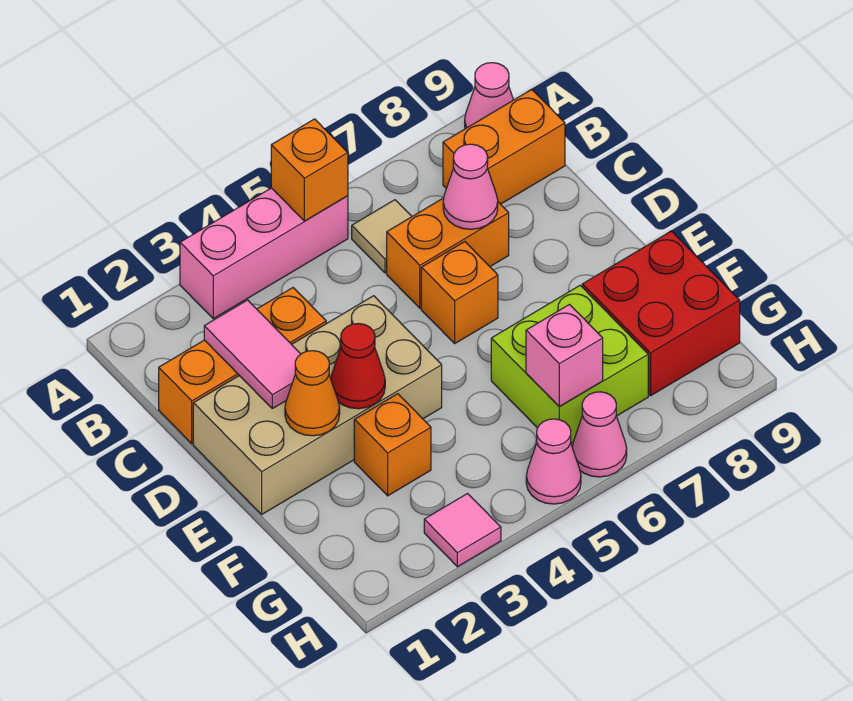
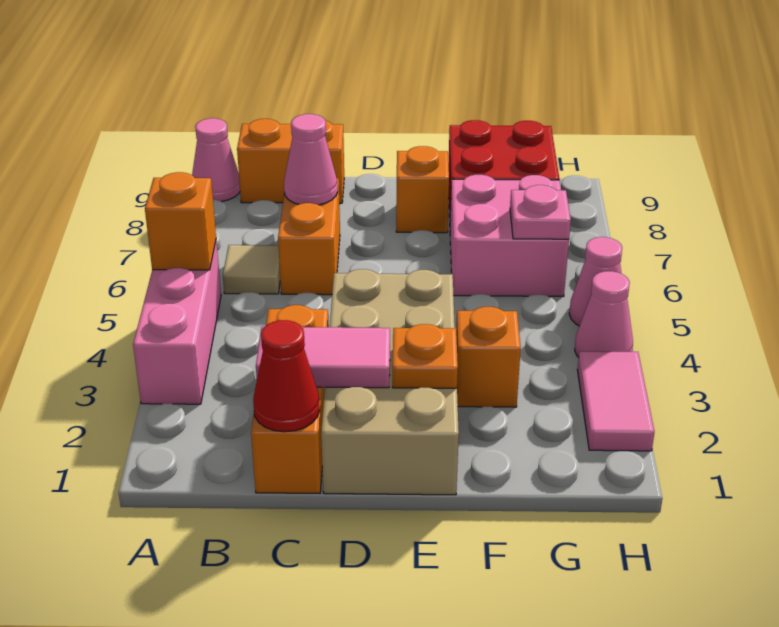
orange brick B8:B9 level 1 -> orange brick B9:C9 level 1
orange brick D6 level 1 -> orange brick E8 level 1
orange cone E2 level 2 -> orange plate E2 level 2
red cone E3 level 2 -> red cone C1 level 2
lime brick F6:G7 level 1 -> pink brick F6:G7 level 1
pink brick G6 level 2 -> pink plate G6 level 2
pink tile H3 level 1 -> pink tile H2:H3 level 1
pink cone H6 level 1 -> pink cone H4 level 1

